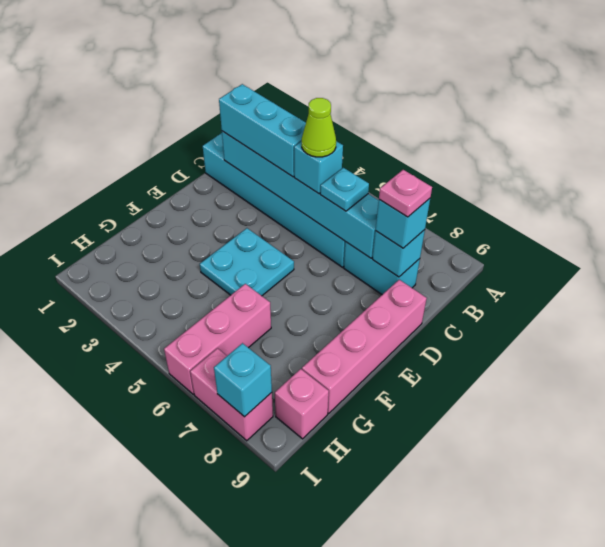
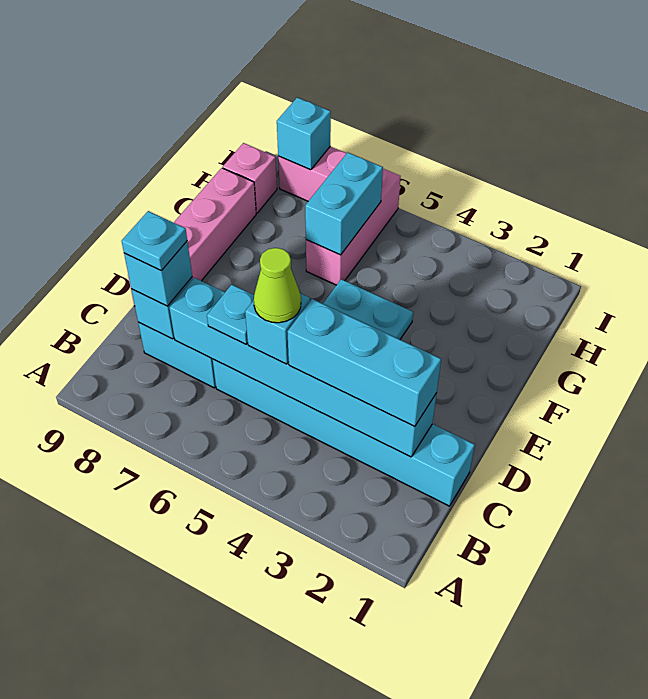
pink plate C8 level 4 -> cyan plate C8 level 4
none -> cyan brick G6:H6 level 2

